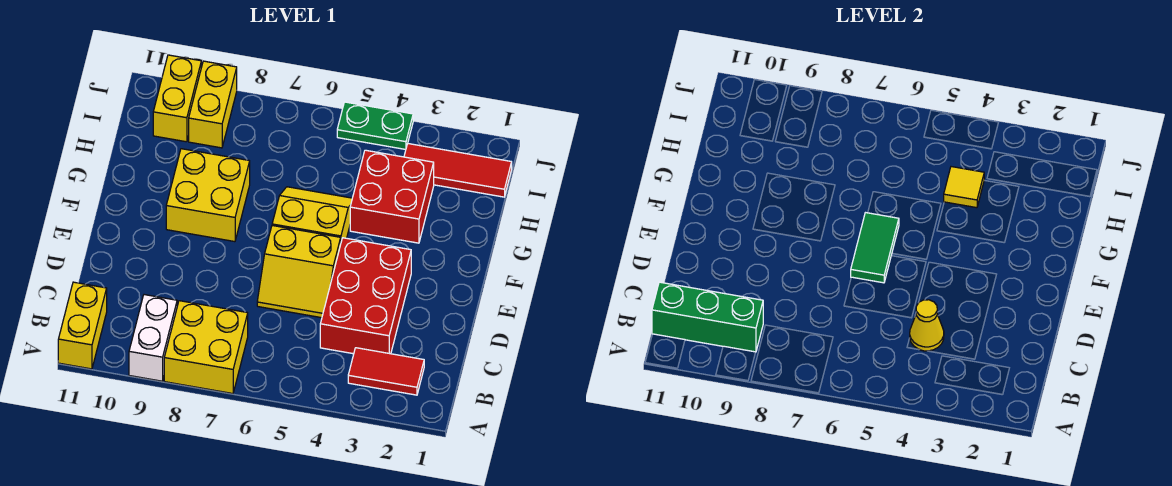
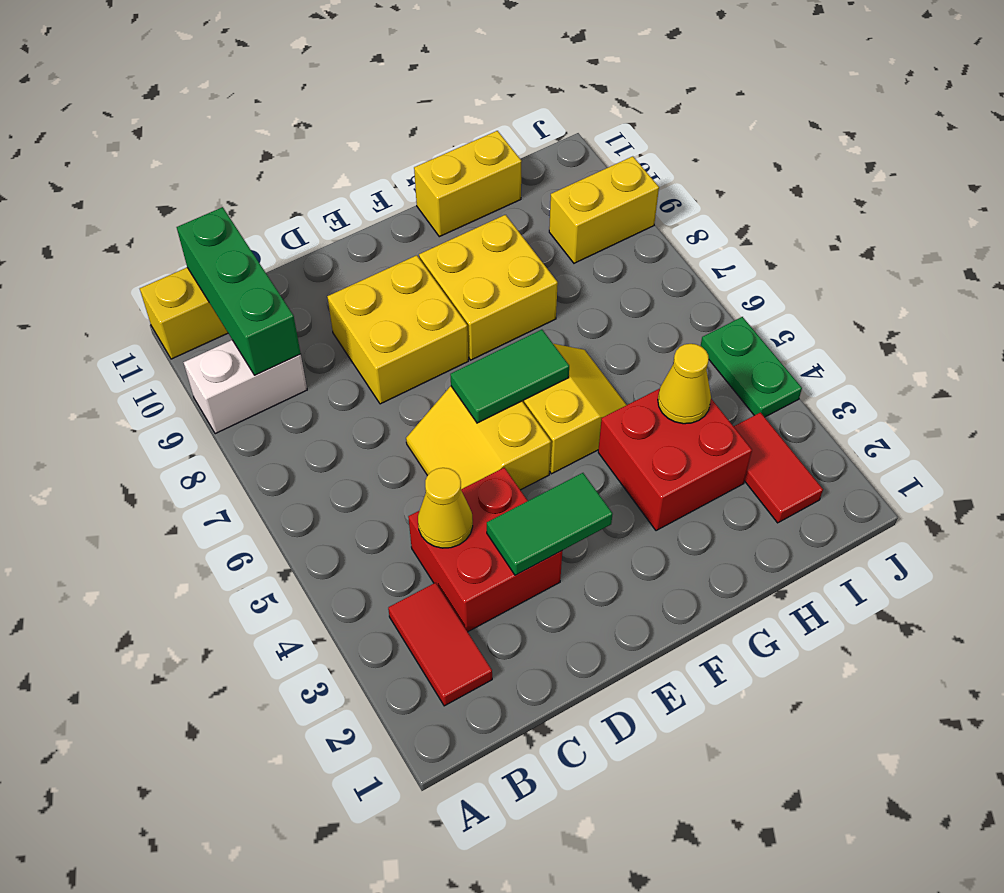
yellow brick A7:B8 level 1 -> yellow brick D8:E9 level 1
red brick C3:E4 level 1 -> red brick C3:D4 level 1
none -> green tile D3:E3 level 2
yellow tile H4 level 2 -> yellow cone H4 level 2
red tile I1:I3 level 1 -> red tile I2:I3 level 1
yellow brick I10:J10 level 1 -> yellow brick G11:H11 level 1

